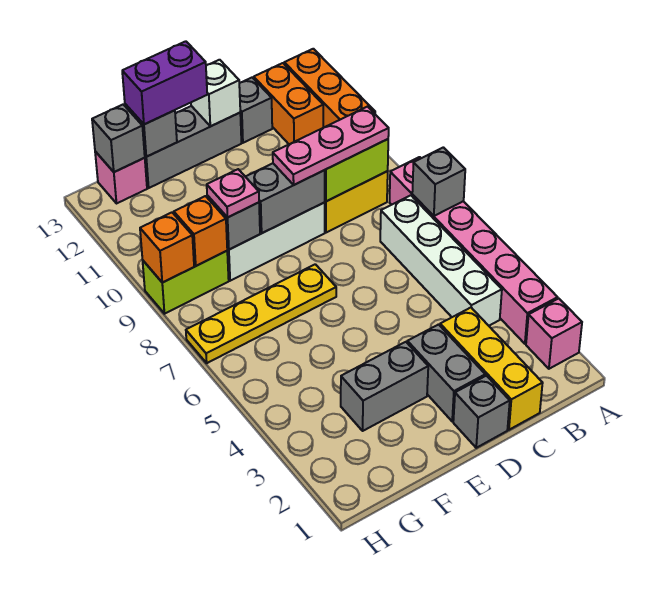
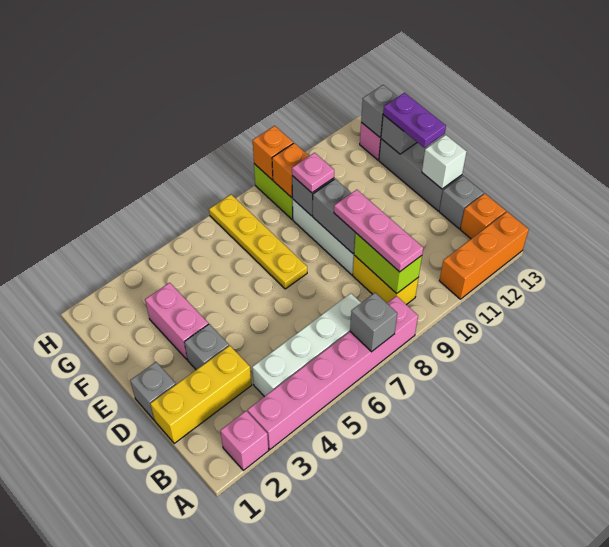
orange brick B12:B13 level 1 -> orange brick B13 level 1
grey brick D2:D3 level 1 -> grey brick D3 level 1
grey brick E3:F3 level 1 -> pink brick E3:F3 level 1
purple brick E13:F13 level 3 -> purple plate E13:F13 level 3

